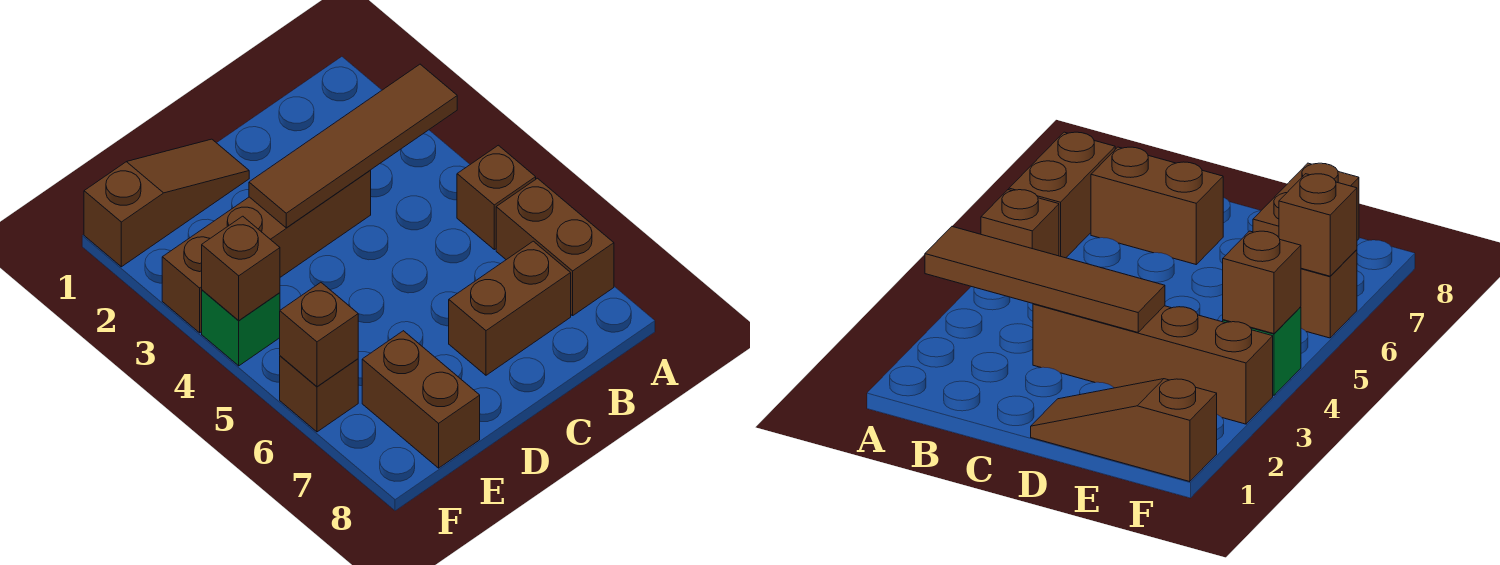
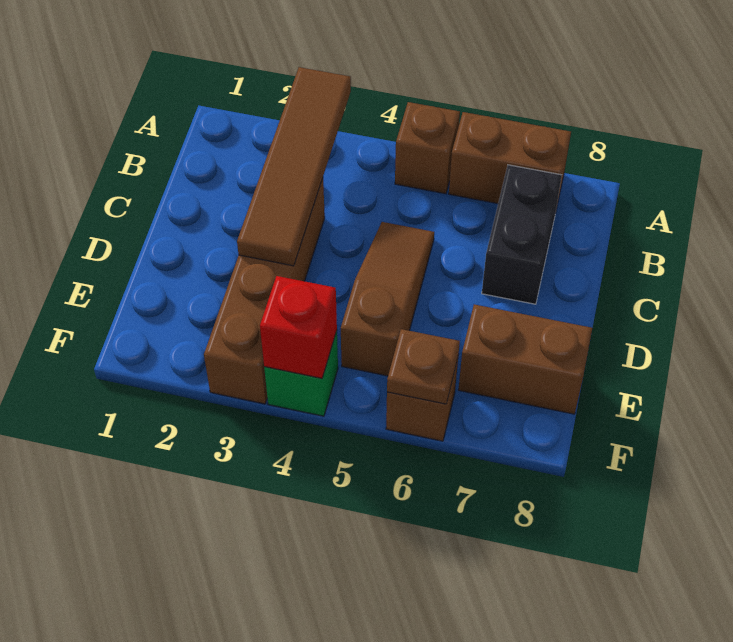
brown brick B7:C7 level 1 -> black brick B7:C7 level 1
brown slope D1:F1 level 1 top F -> brown slope C5:E5 level 1 top E
brown brick F4 level 2 -> red brick F4 level 2
brown brick F6 level 2 -> brown plate F6 level 2

